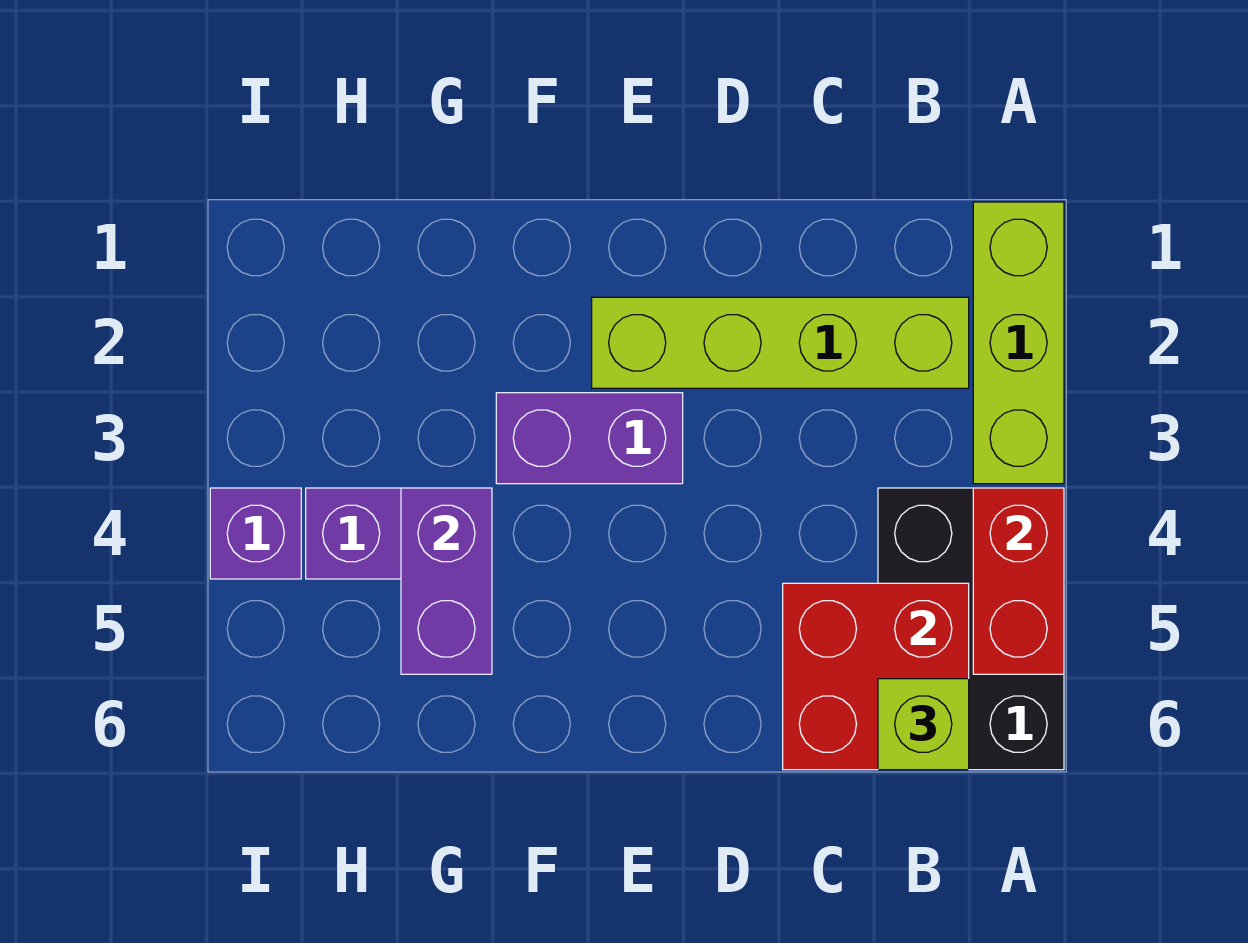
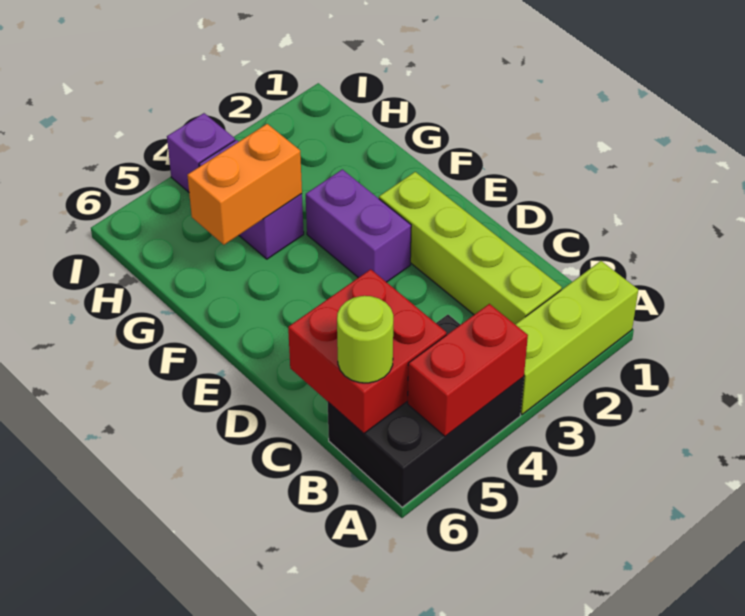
lime brick B6 level 3 -> lime round brick B6 level 3
purple brick G4:G5 level 2 -> orange brick G4:G5 level 2

